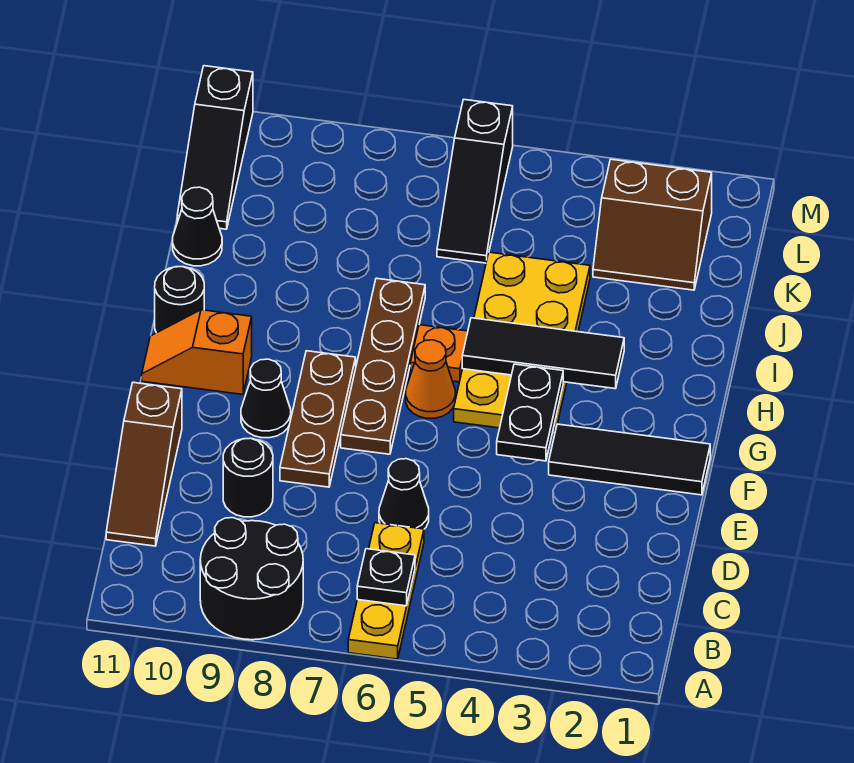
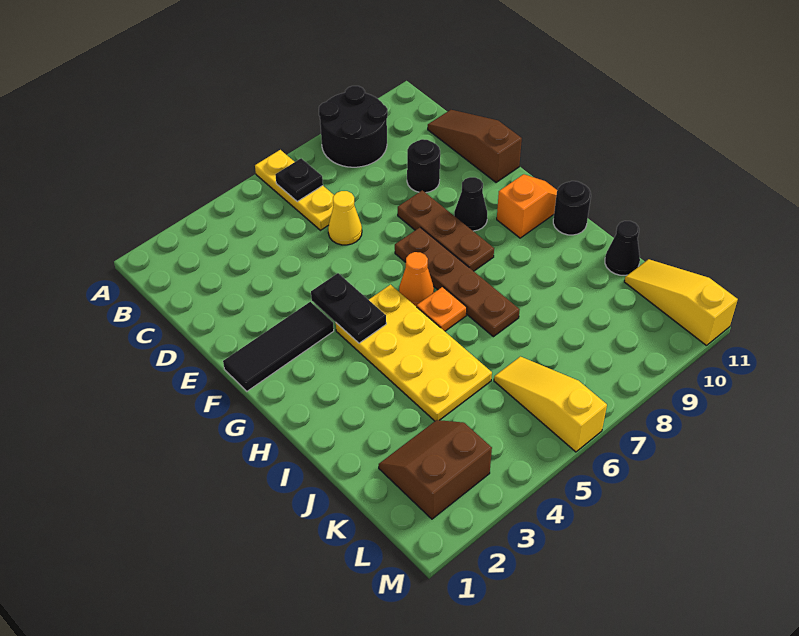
black cone D6 level 1 -> yellow cone D6 level 1
black tile H3:H5 level 2 -> none
black slope K6:M6 level 1 top M -> yellow slope K6:M6 level 1 top M
black slope K11:M11 level 1 top M -> yellow slope K11:M11 level 1 top M

